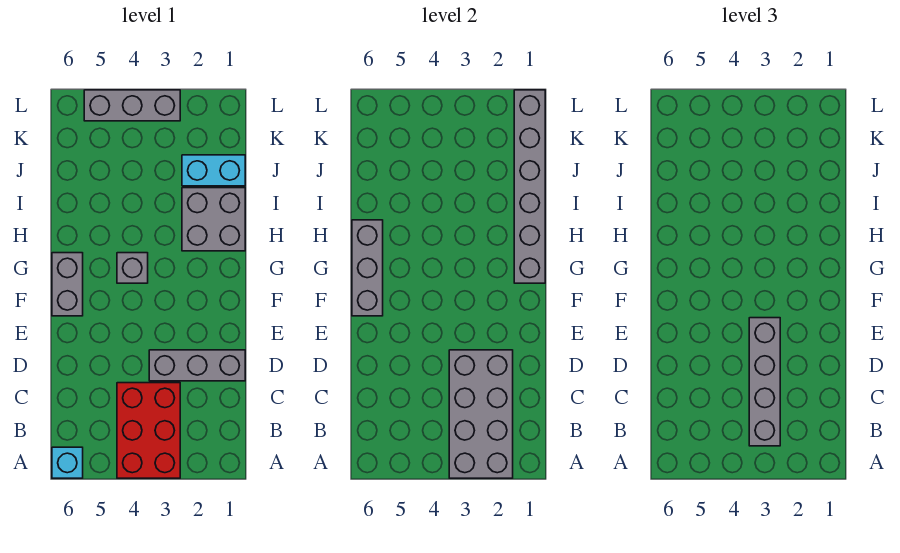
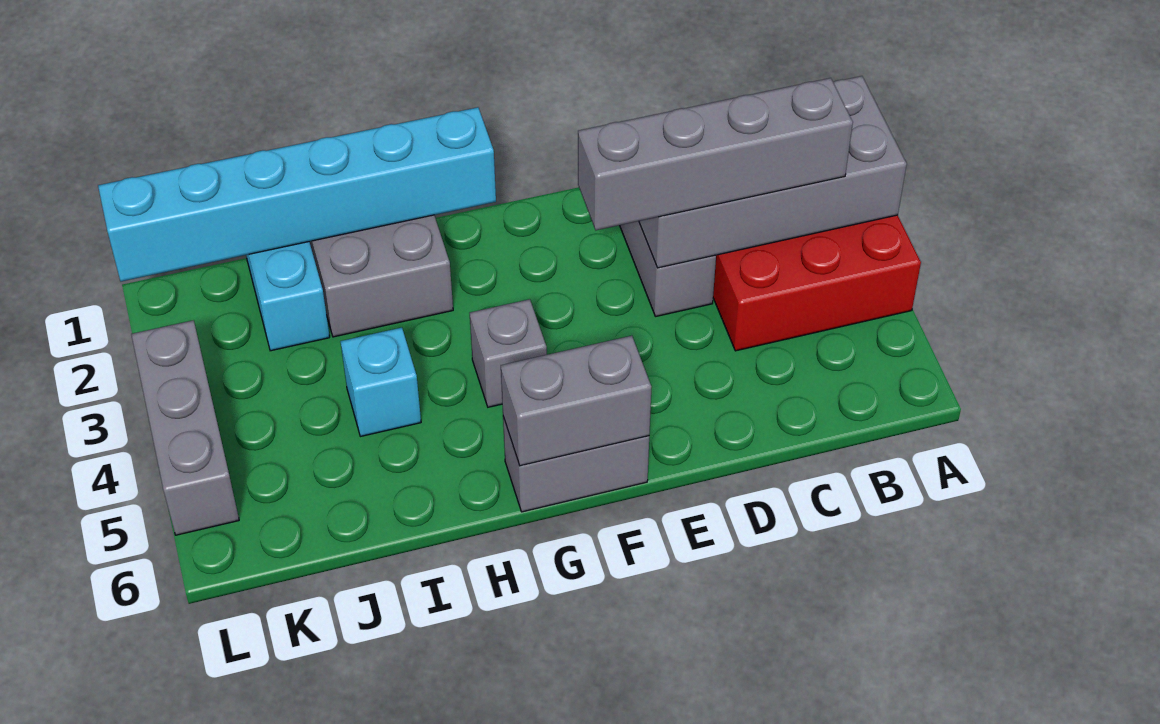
cyan brick A6 level 1 -> cyan brick I4 level 1
grey brick F6:H6 level 2 -> grey brick F6:G6 level 2
grey brick G1:L1 level 2 -> cyan brick G1:L1 level 2

